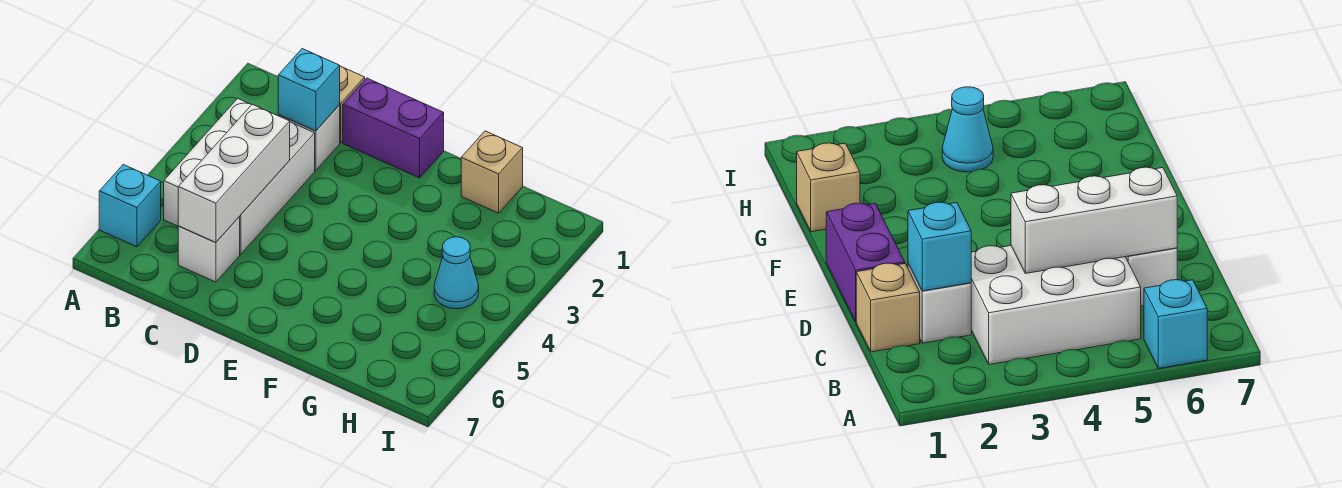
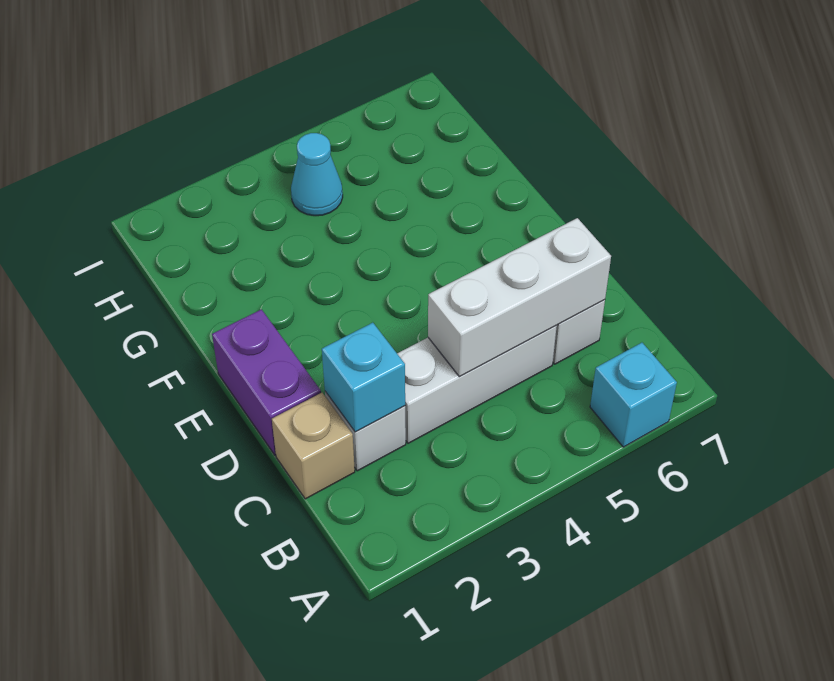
white brick B3:C5 level 1 -> white brick C3:C5 level 1
tan brick G1 level 1 -> none

